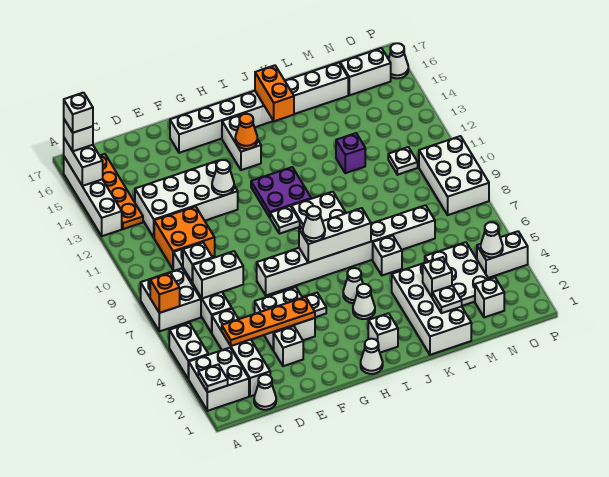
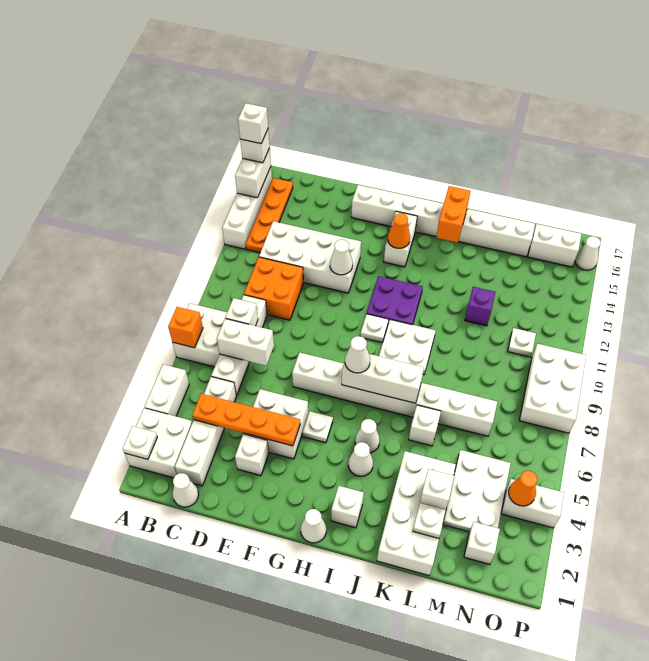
white cone O4 level 2 -> orange cone O4 level 2

